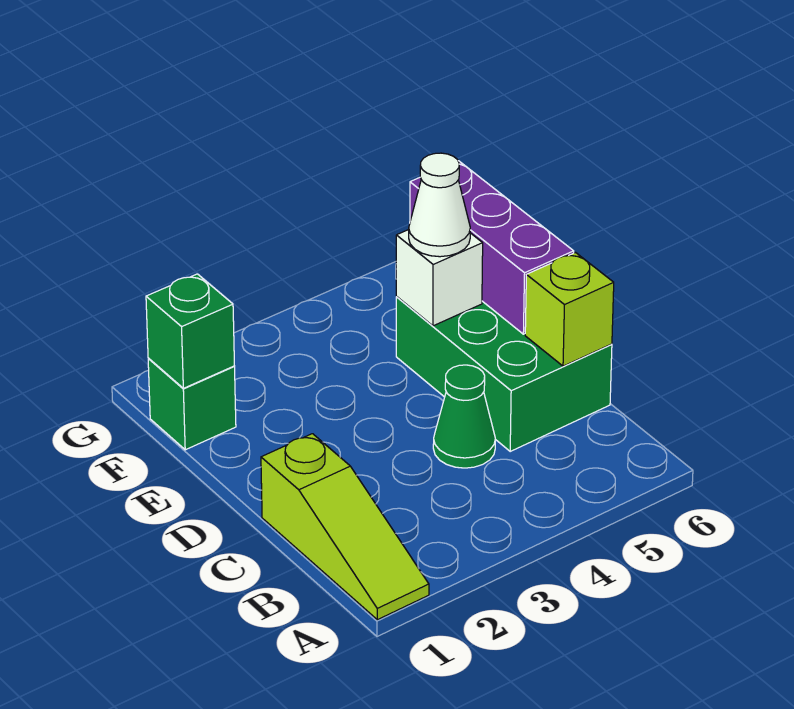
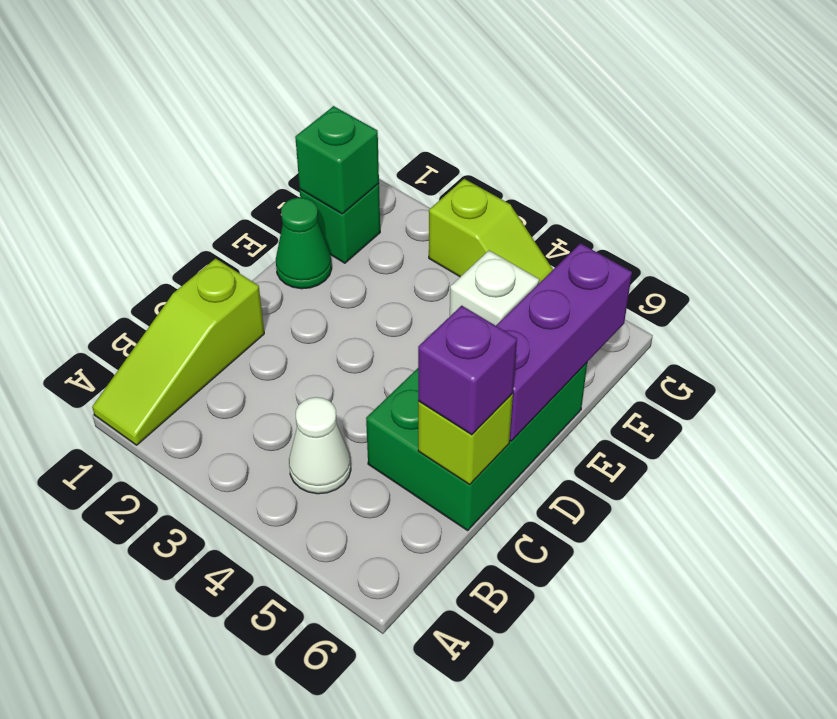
green cone C4 level 1 -> green cone E1 level 1
none -> purple brick C6 level 3
white cone E5 level 3 -> white cone B4 level 1
none -> lime slope G3:G4 level 1 top 3

